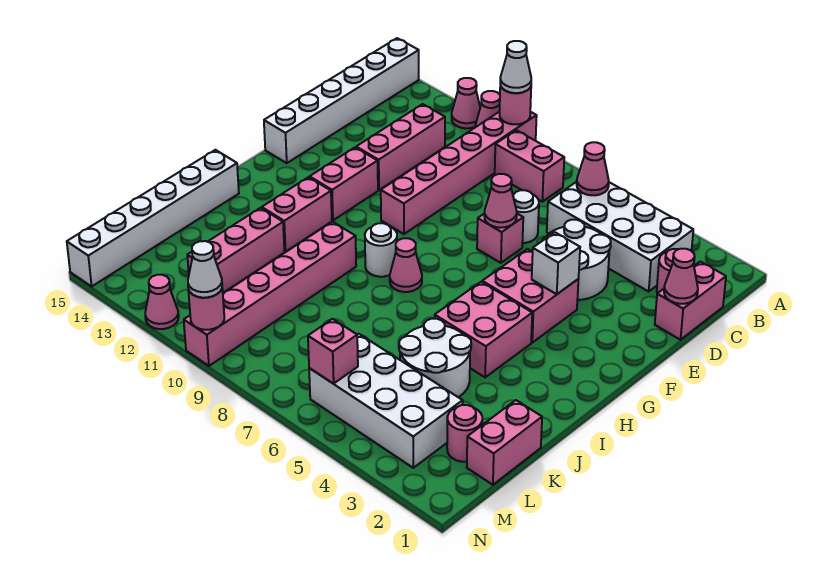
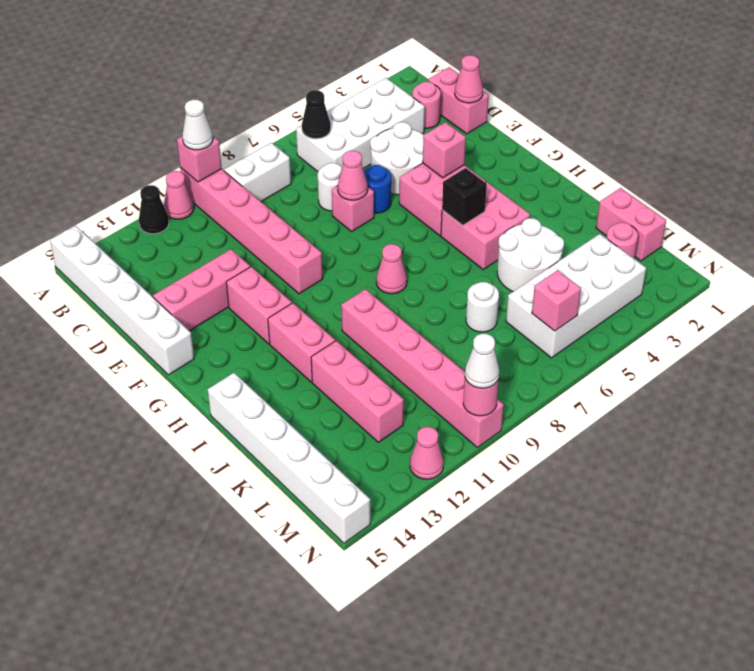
pink round brick A10 level 2 -> pink brick A10 level 2
pink cone A12 level 1 -> black cone A12 level 1
pink cone B6 level 2 -> black cone B6 level 2
pink brick B8:B9 level 1 -> white brick B8:B9 level 1
pink brick C12:E12 level 1 -> pink brick E12:E14 level 1
none -> blue round brick E6 level 1
white brick F4 level 2 -> pink brick F4 level 2
none -> black brick H5 level 2
white round brick H9 level 1 -> white round brick K7 level 1

